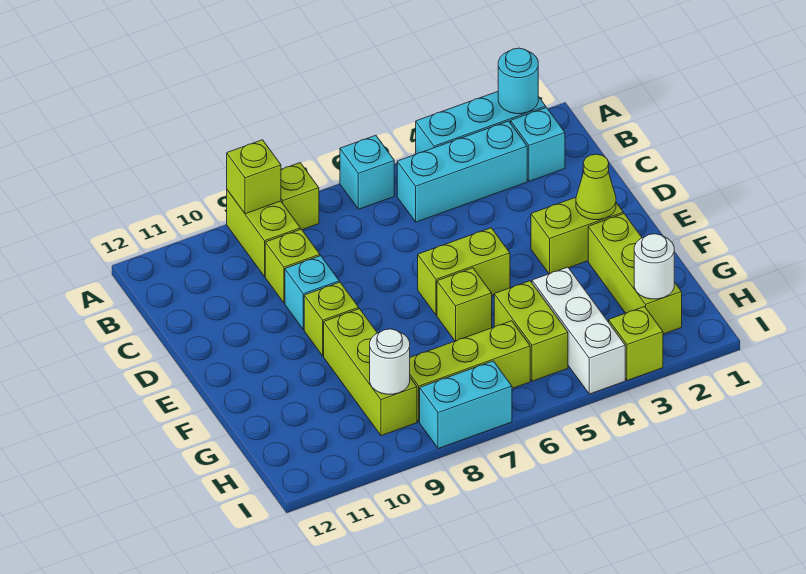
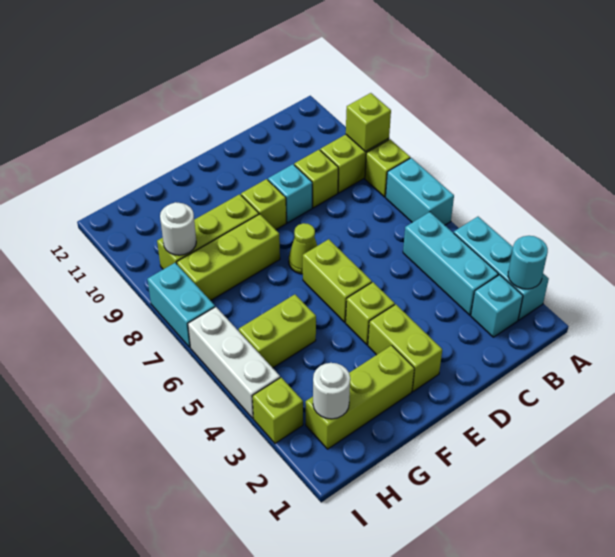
cyan brick A6 level 1 -> cyan brick A6:A7 level 1
lime cone E2 level 2 -> lime cone E7 level 1
lime brick F6 level 1 -> lime brick E4 level 1
white brick G4:I4 level 1 -> white brick I4:I6 level 1
lime brick H6:H8 level 1 -> lime brick F8:H8 level 1

